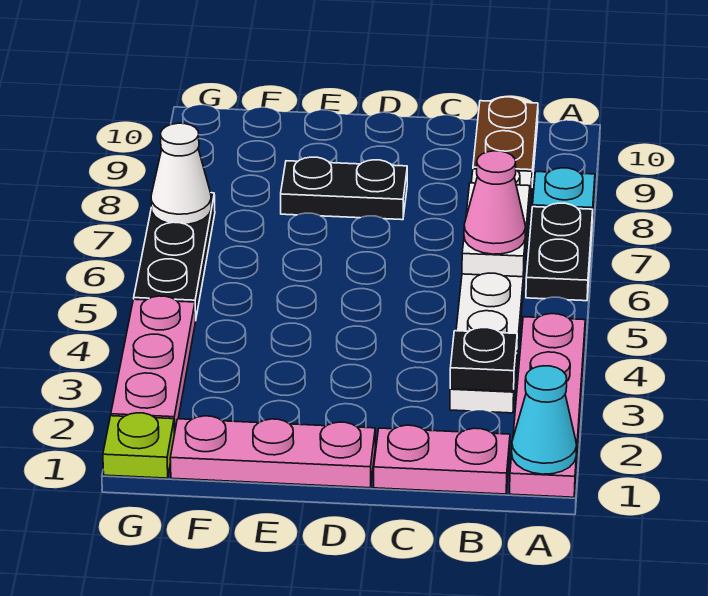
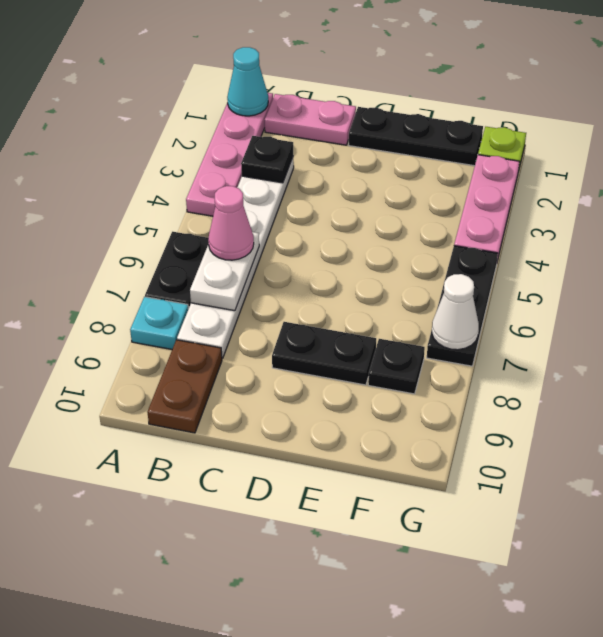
pink plate D1:F1 level 1 -> black plate D1:F1 level 1
none -> black plate F8 level 1

